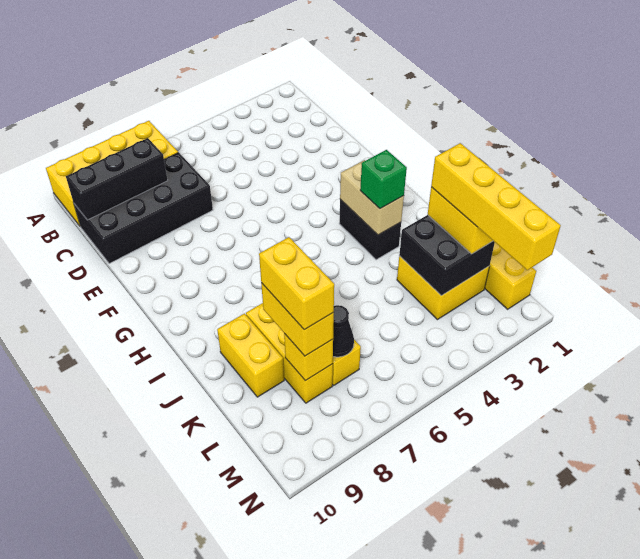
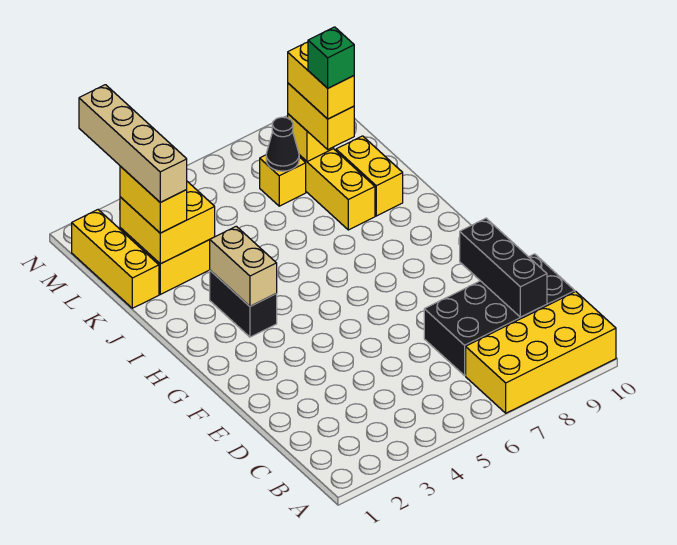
black brick C8:C10 level 2 -> black brick C9:E9 level 2
green brick I3 level 3 -> green brick K8 level 5
black brick K2:L3 level 2 -> yellow brick K2:L3 level 2
yellow brick K2:N2 level 4 -> tan brick K2:N2 level 4

